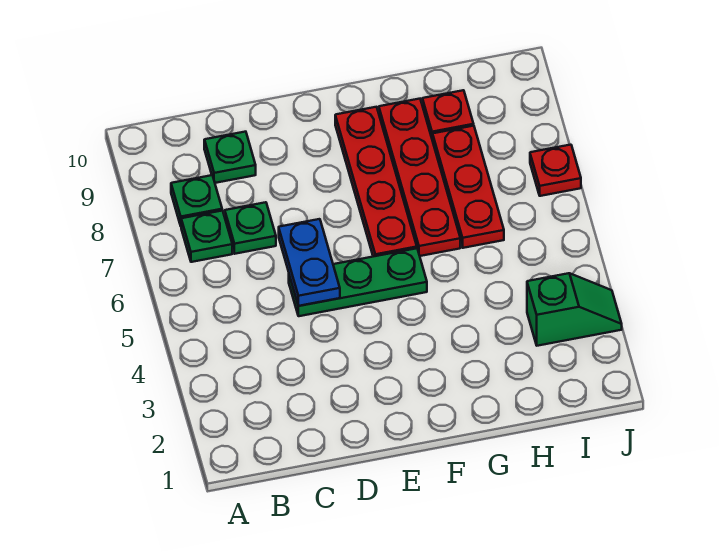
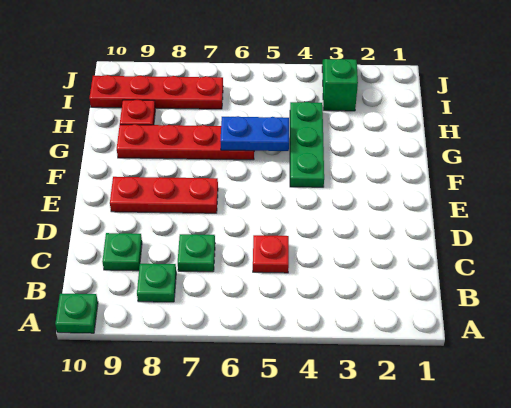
green plate B7 level 1 -> green plate A10 level 1
green plate D5:F5 level 1 -> green plate F4:H4 level 1
blue plate D5:D6 level 2 -> blue plate G5:G6 level 2
red plate F6:F9 level 1 -> red plate I7:I10 level 1
red plate H6:H8 level 1 -> red plate E7:E9 level 1
red plate J7 level 1 -> red plate C5 level 1

